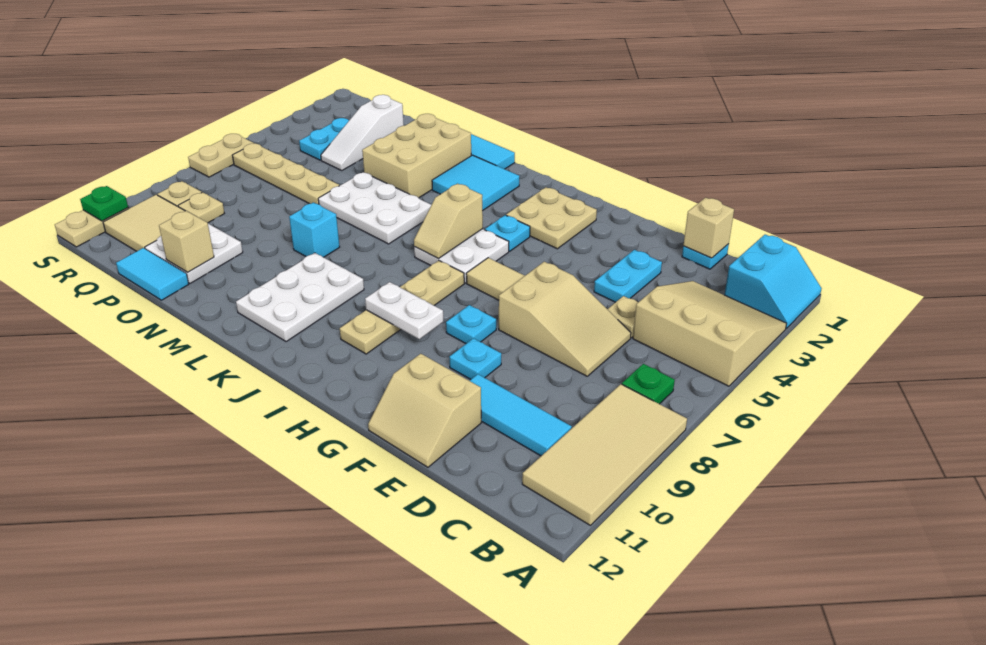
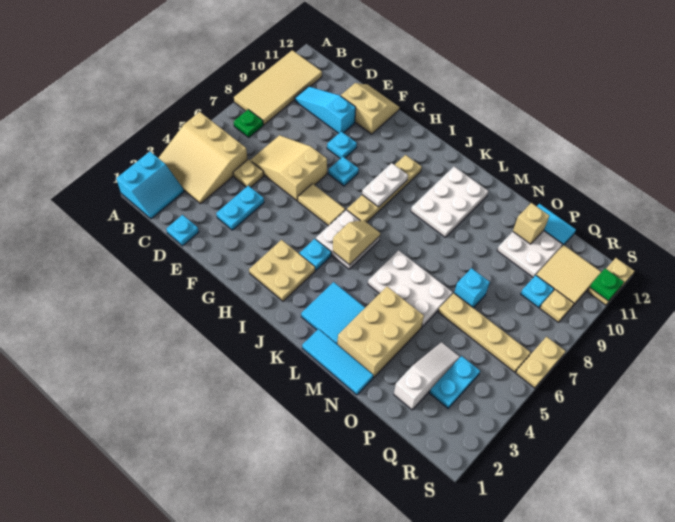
cyan slope A1:B2 level 1 top B -> cyan slope A1:B2 level 1 top A
cyan tile C10:E10 level 1 -> cyan slope C10:E10 level 1 top E
tan brick D1 level 2 -> none
white plate H9:I9 level 2 -> white plate I8:I9 level 2
cyan brick M8 level 1 -> cyan brick O7 level 1
tan plate Q9 level 1 -> cyan plate Q9 level 1

